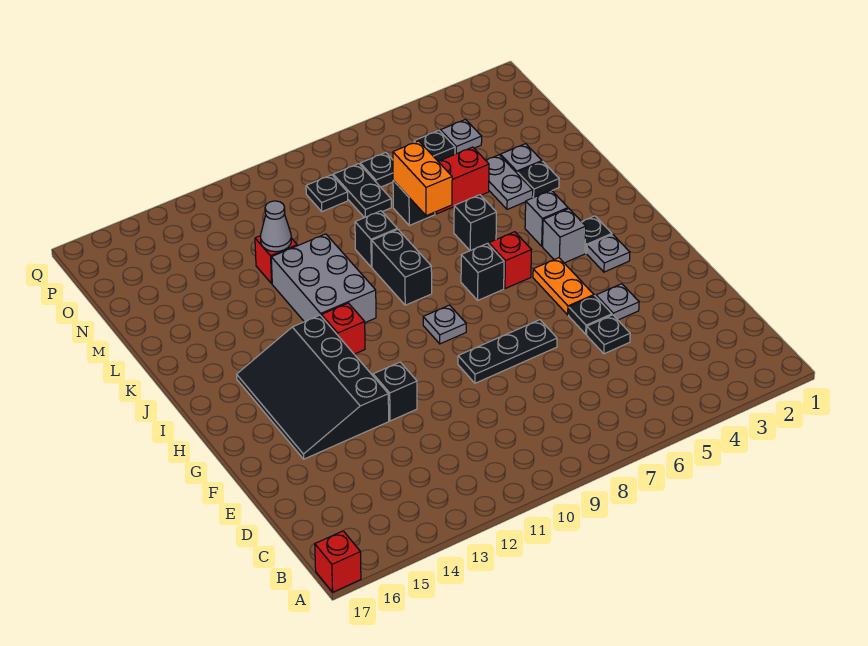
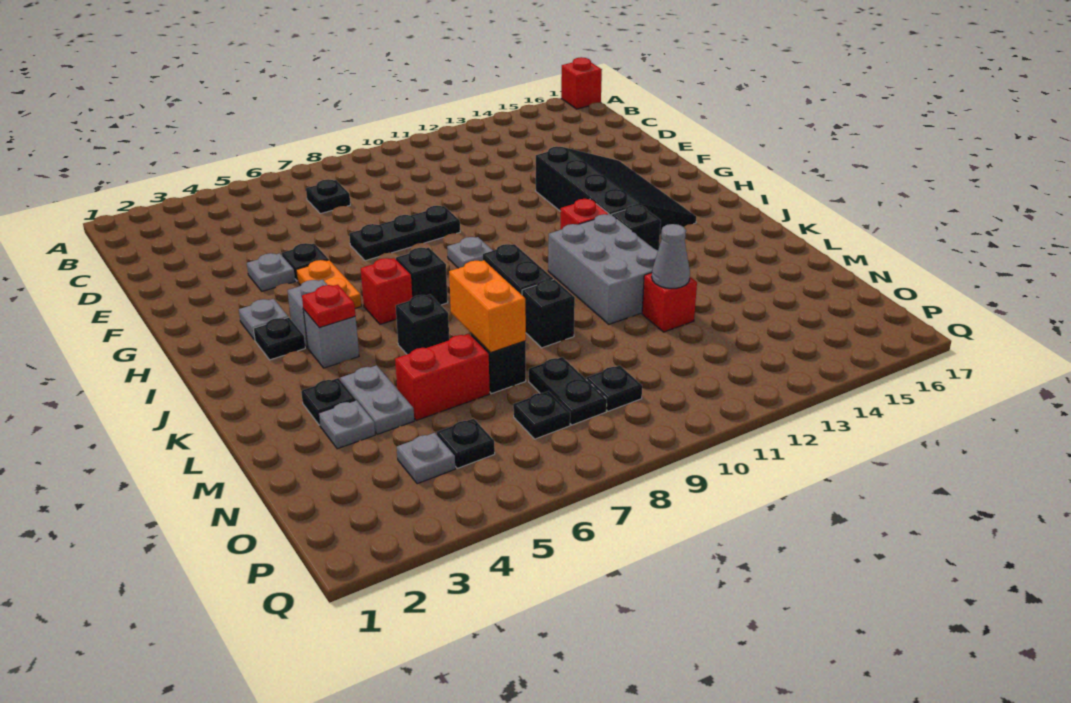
black plate E5 level 1 -> black plate C7 level 1
black brick F12 level 1 -> black brick J13 level 1
none -> red plate J4 level 2

